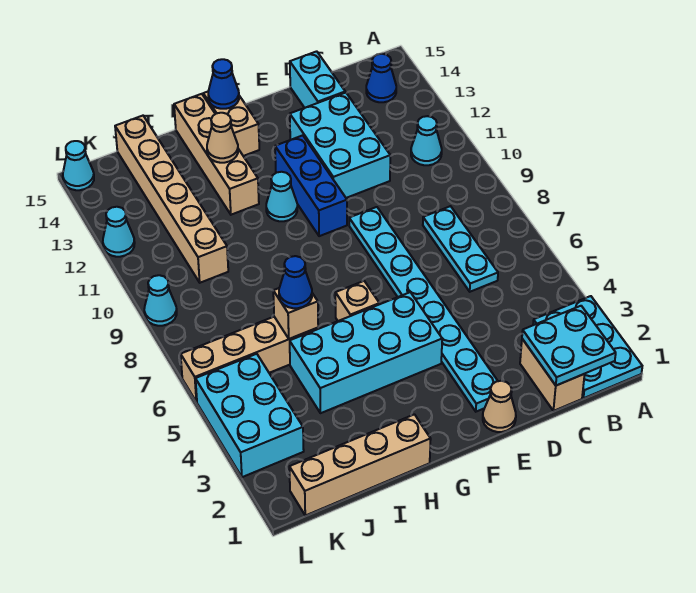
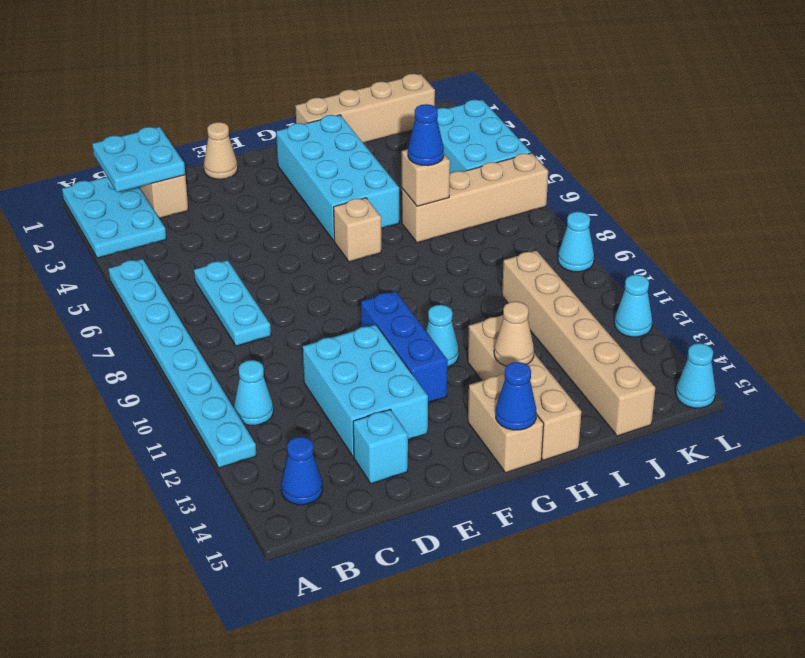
cyan brick D14:D15 level 1 -> cyan brick D14 level 1
cyan plate E2:E9 level 1 -> cyan plate A5:A12 level 1
cyan brick F4:I5 level 1 -> cyan brick G2:H5 level 1

